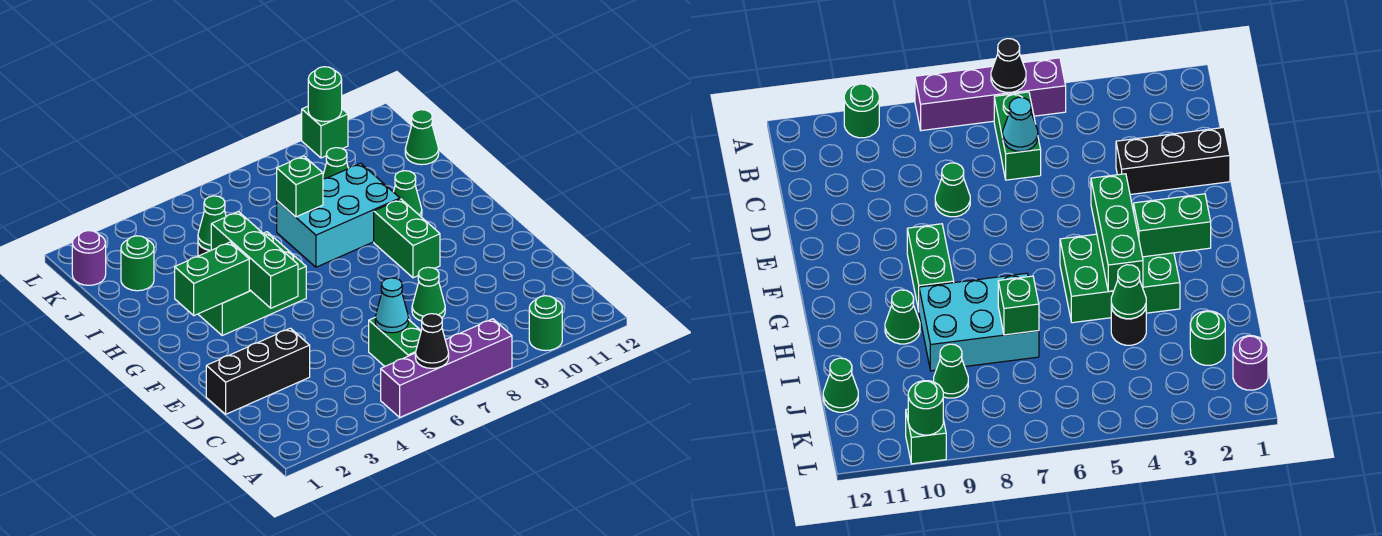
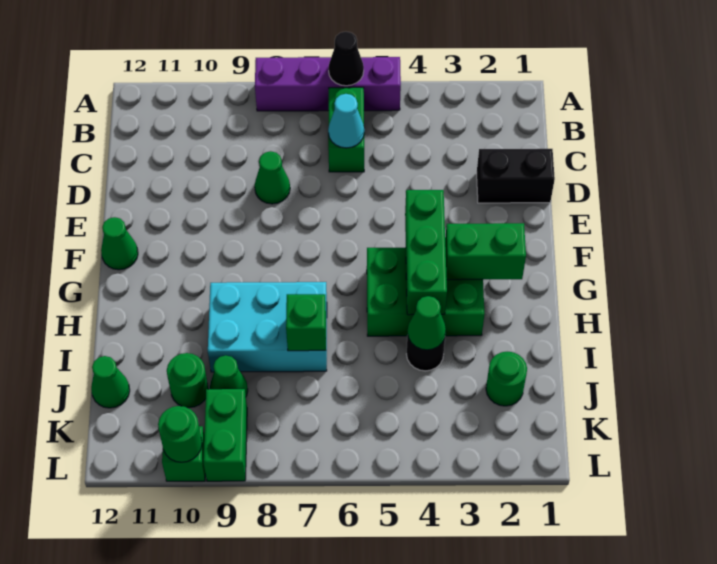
green round brick A10 level 1 -> green round brick J10 level 1
black brick D1:D3 level 1 -> black brick D1:D2 level 1
green brick F9:G9 level 1 -> green brick K9:L9 level 1
green cone H10 level 1 -> green cone F12 level 1
purple round brick K1 level 1 -> none

